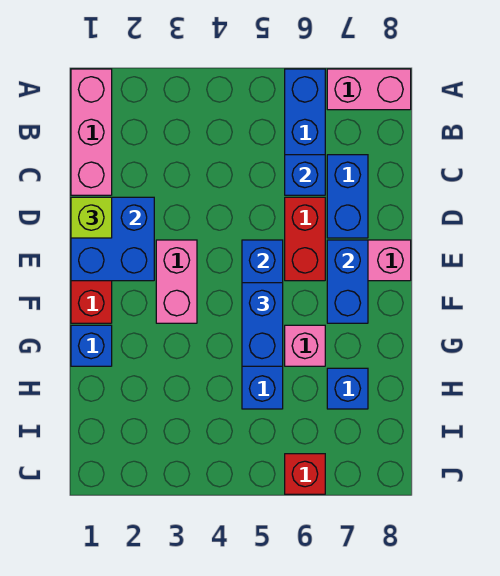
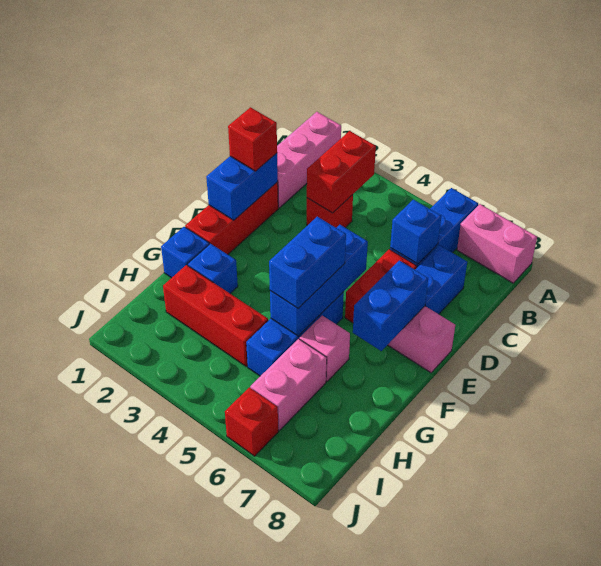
none -> red brick B3:C3 level 2
none -> red brick C3 level 1
blue brick D1:E2 level 2 -> blue brick D1:E1 level 2
lime brick D1 level 3 -> red brick D1 level 3
pink brick E3:F3 level 1 -> pink brick H6:I6 level 1
none -> red brick H2:H4 level 1
blue brick H7 level 1 -> blue brick G2 level 1

